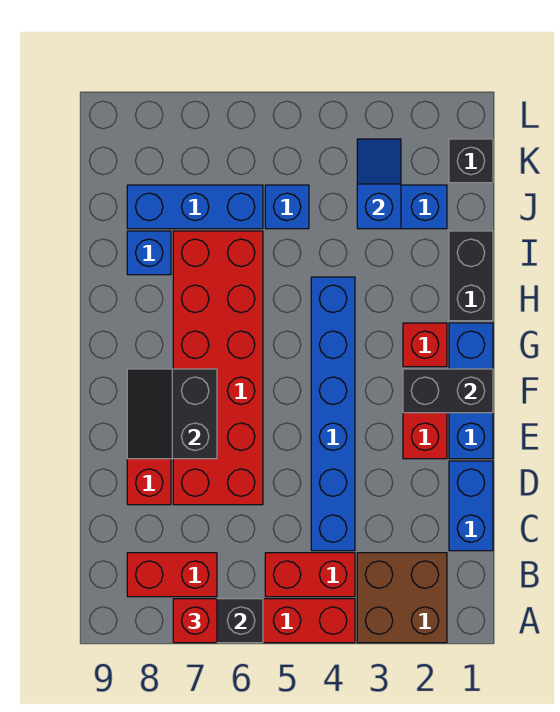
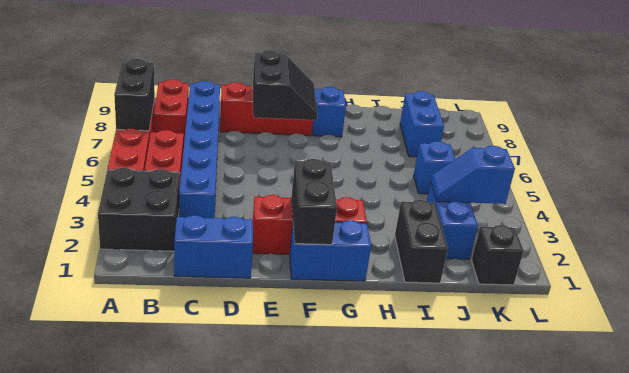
brown brick A2:B3 level 1 -> black brick A2:B3 level 1
red brick A7 level 3 -> none
blue brick C4:H4 level 1 -> blue brick C3:C8 level 1
red brick D6:I7 level 1 -> none
blue brick E1:G1 level 1 -> blue brick F1:G1 level 1
black slope E7:F8 level 2 top 7 -> black slope E7:F8 level 2 top E
black brick H1:I1 level 1 -> black brick I1:I2 level 1
blue brick I8 level 1 -> blue brick G8 level 1
blue slope J3:K3 level 2 top J -> blue slope J3:K3 level 2 top K
blue brick J6:J8 level 1 -> blue brick J7:J8 level 1

